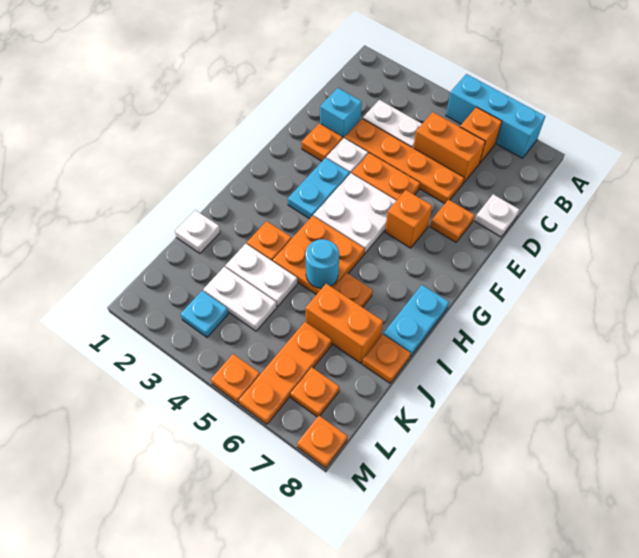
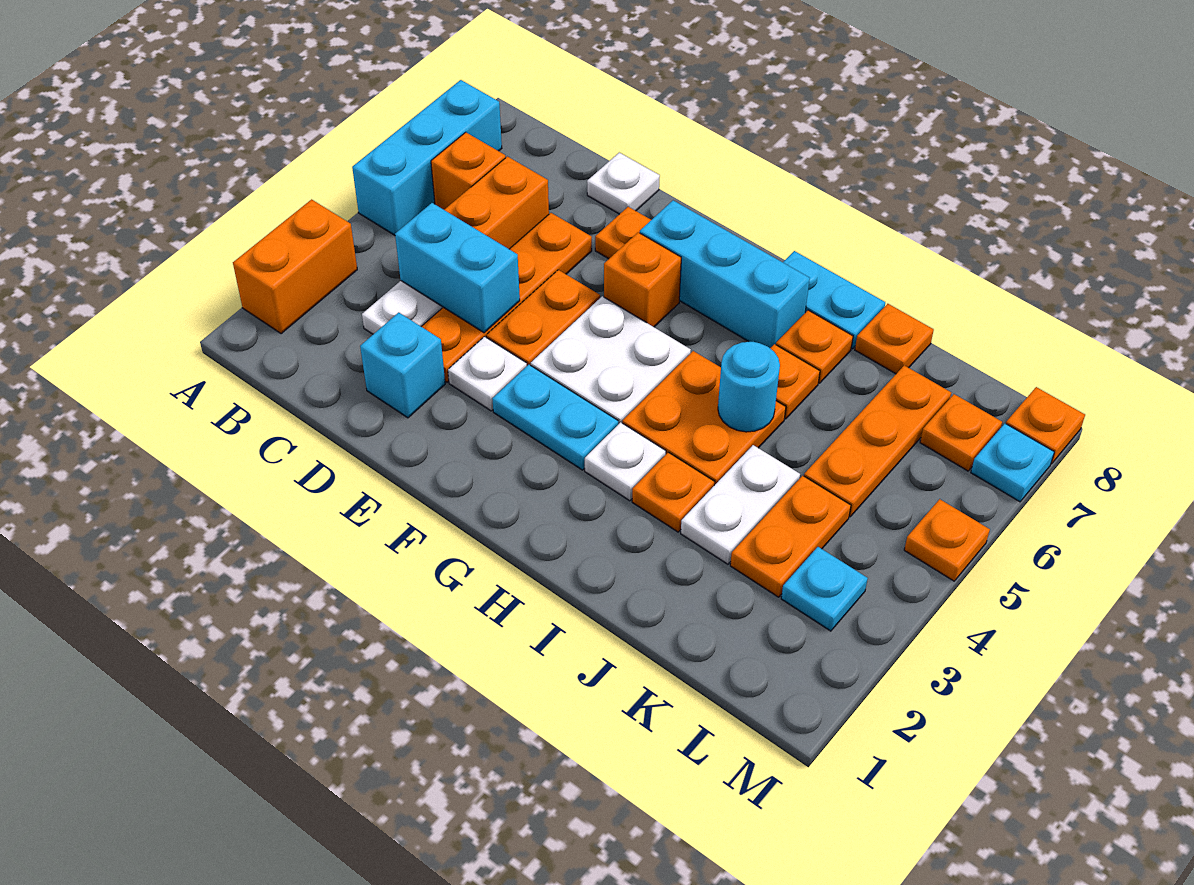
none -> cyan brick C4:D4 level 2
orange plate E2 level 1 -> orange plate I7 level 1
none -> cyan brick F7:H7 level 1
white plate J1 level 1 -> white plate H3 level 1
orange brick J6:J7 level 1 -> orange brick A2:A3 level 1
white plate K3:K4 level 1 -> orange plate K3:K4 level 1
orange plate K6:M6 level 1 -> orange plate K5:K7 level 1
none -> cyan plate M7 level 1

